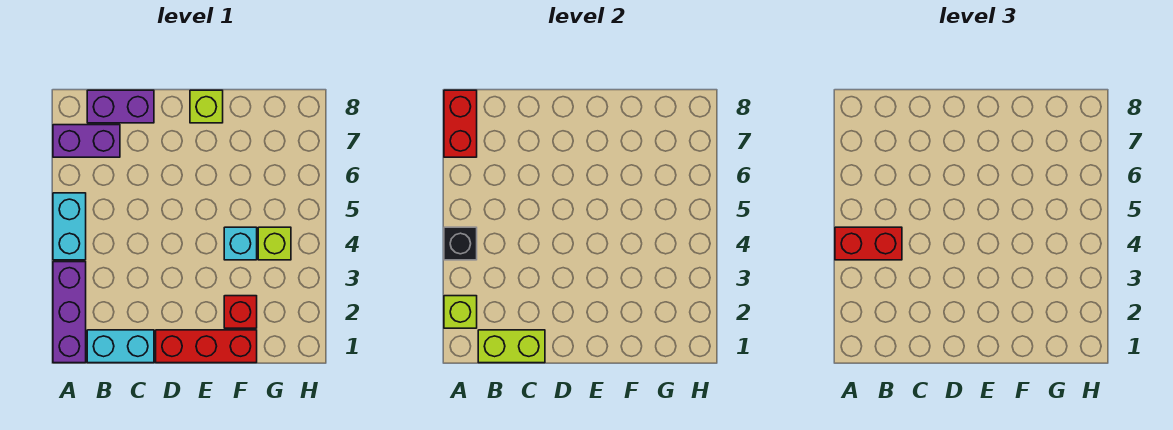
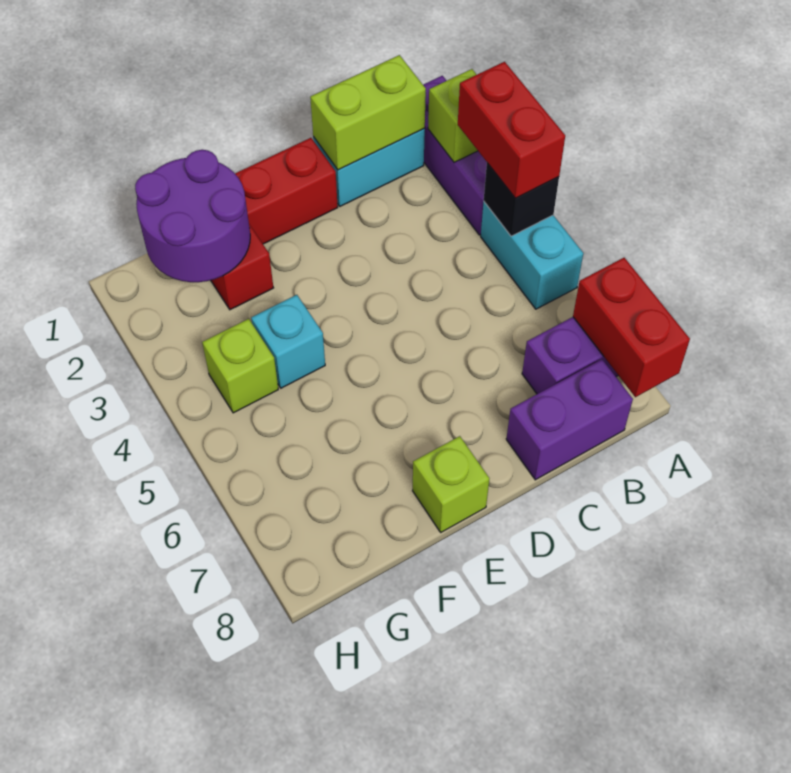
red brick A4:B4 level 3 -> red brick A3:A4 level 3
none -> purple round brick F1:G2 level 2

